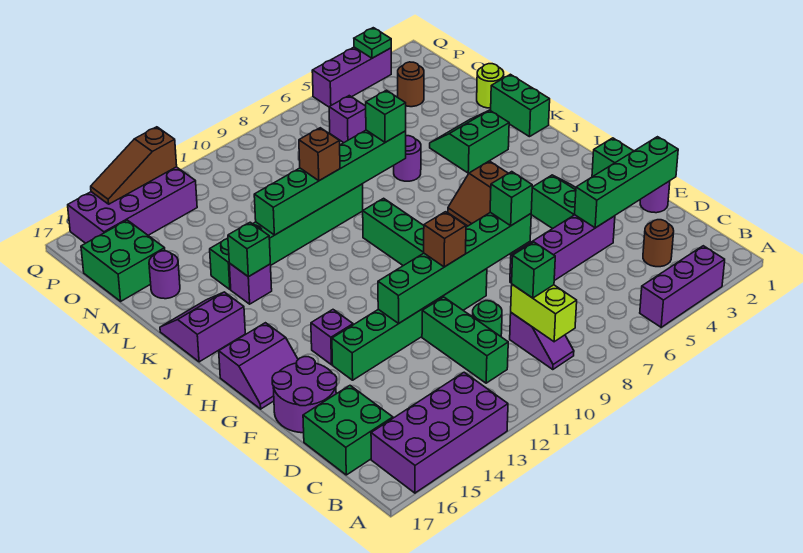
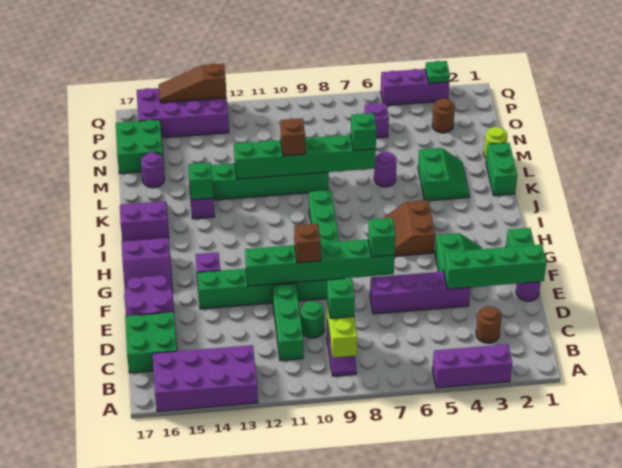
green slope K3:L4 level 1 top K -> green slope K3:L4 level 1 top 4

